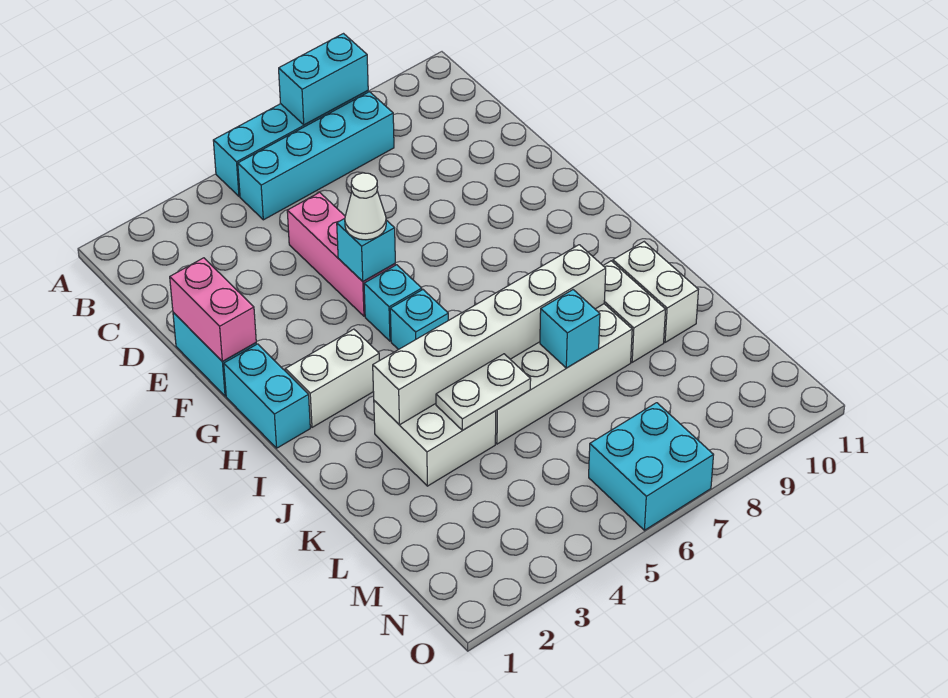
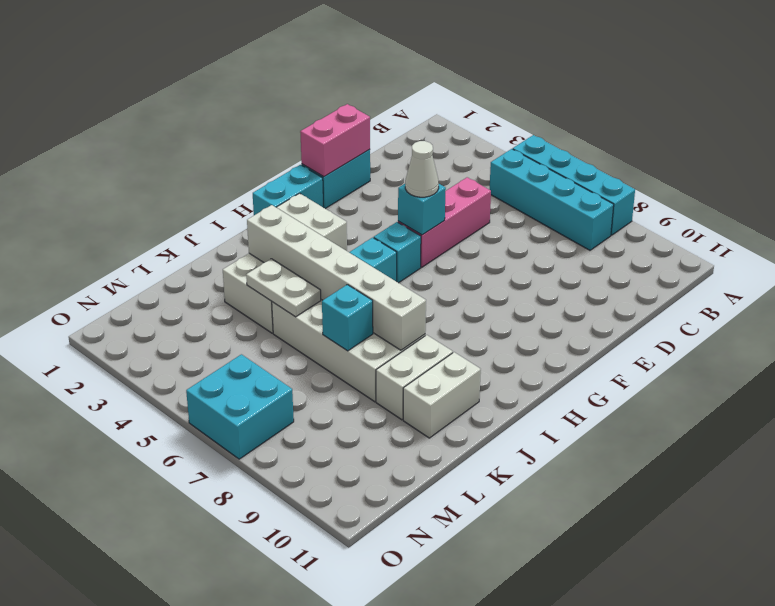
cyan brick A7:A8 level 2 -> none

